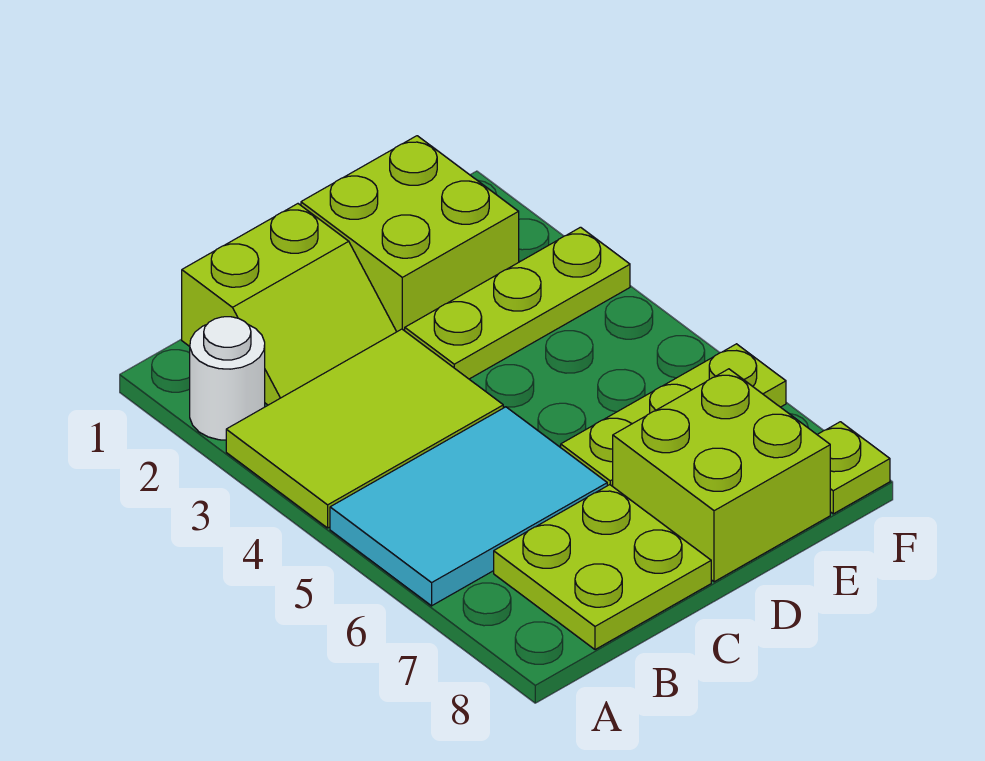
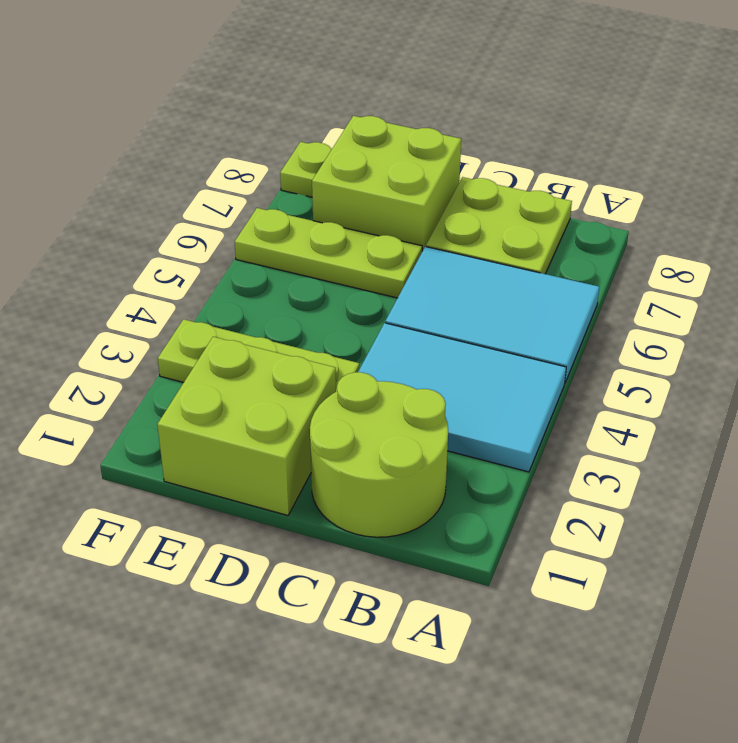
white round brick A2 level 1 -> none
lime tile A3:C4 level 1 -> cyan tile A3:C4 level 1
lime slope B1:C2 level 1 top 1 -> lime round brick B1:C2 level 1

